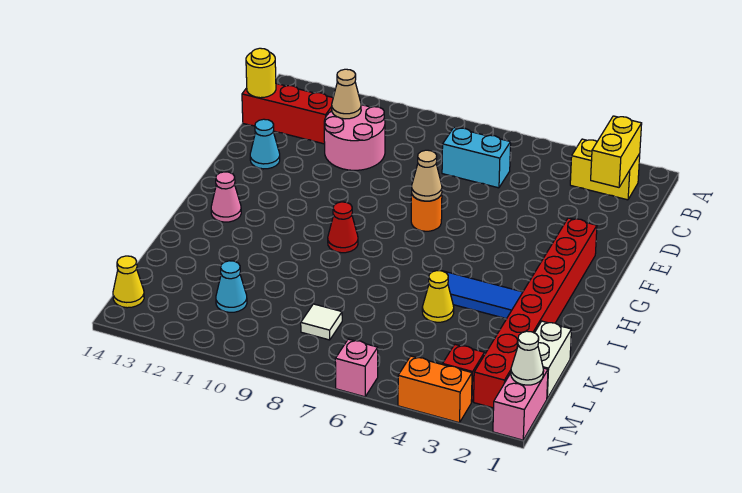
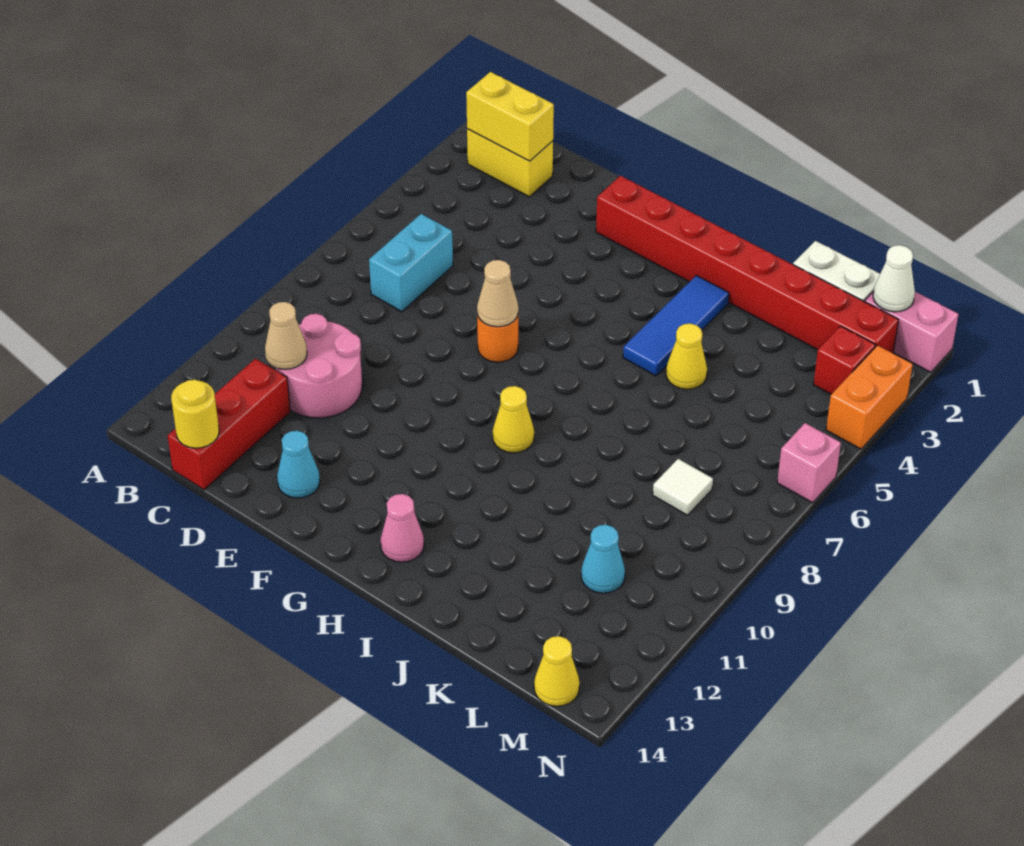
yellow brick B2:B3 level 1 -> yellow brick B2:C2 level 1
red cone H9 level 1 -> yellow cone H9 level 1

